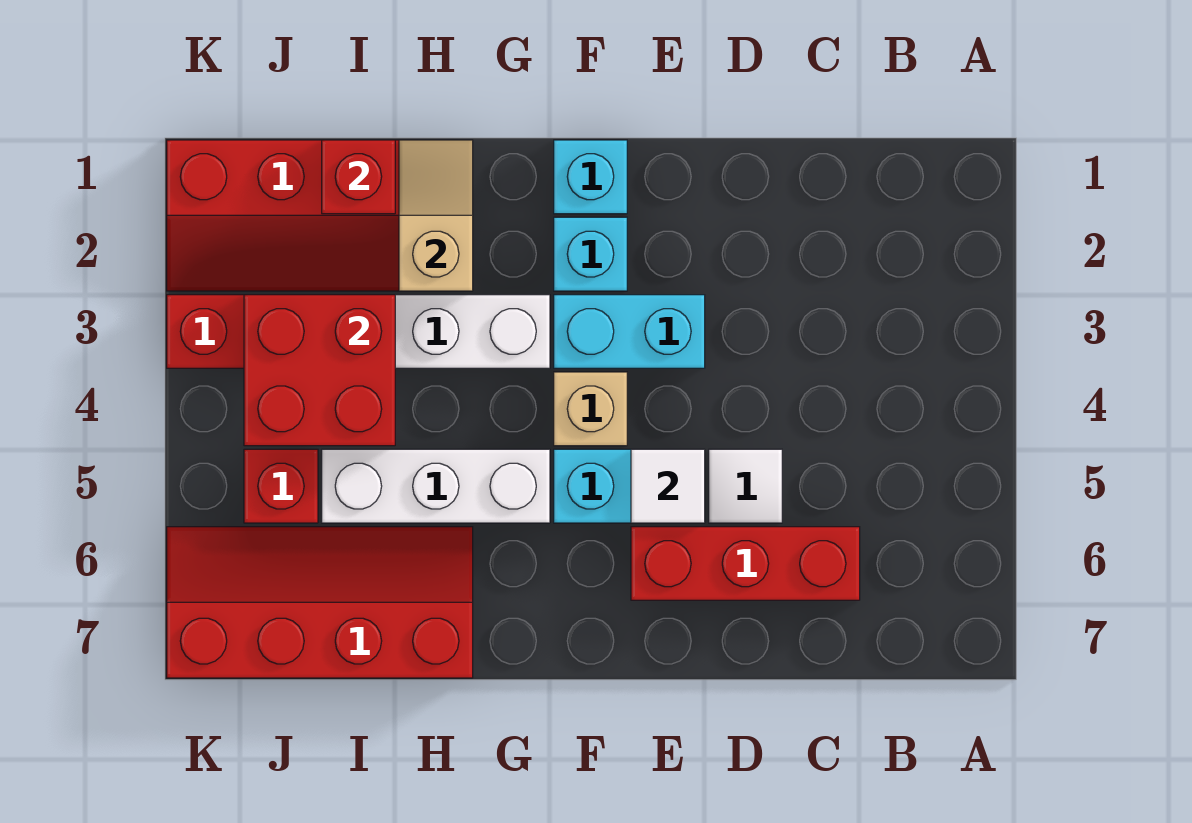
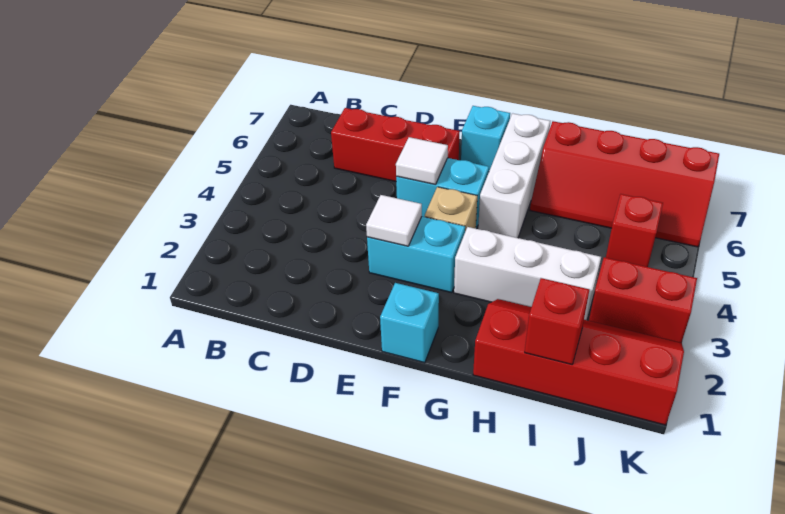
white tile D5 level 1 -> white tile E3 level 2
cyan brick F2 level 1 -> cyan brick F7 level 1
white brick G5:I5 level 1 -> white brick G5:G7 level 1
tan slope H1:H2 level 2 top 2 -> none
red brick I3:J4 level 2 -> none

